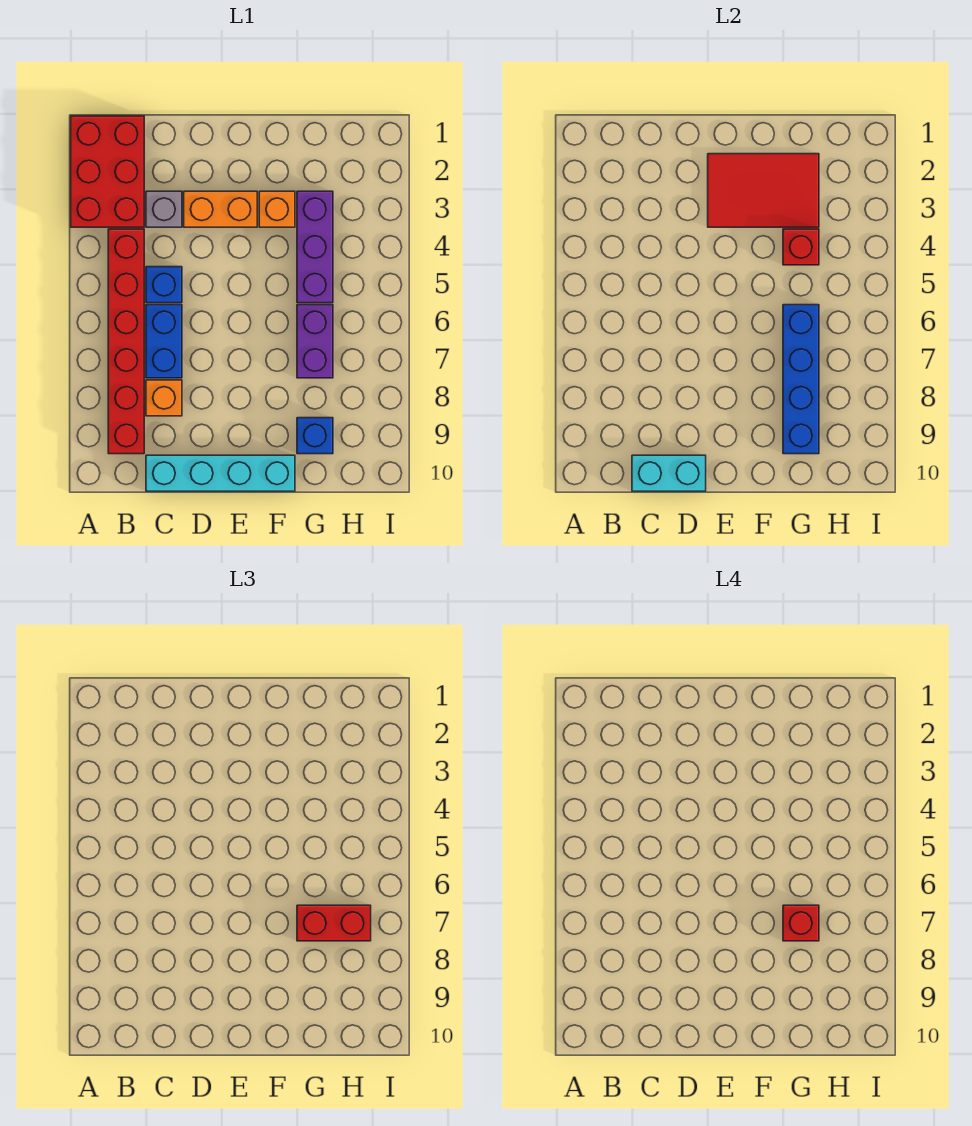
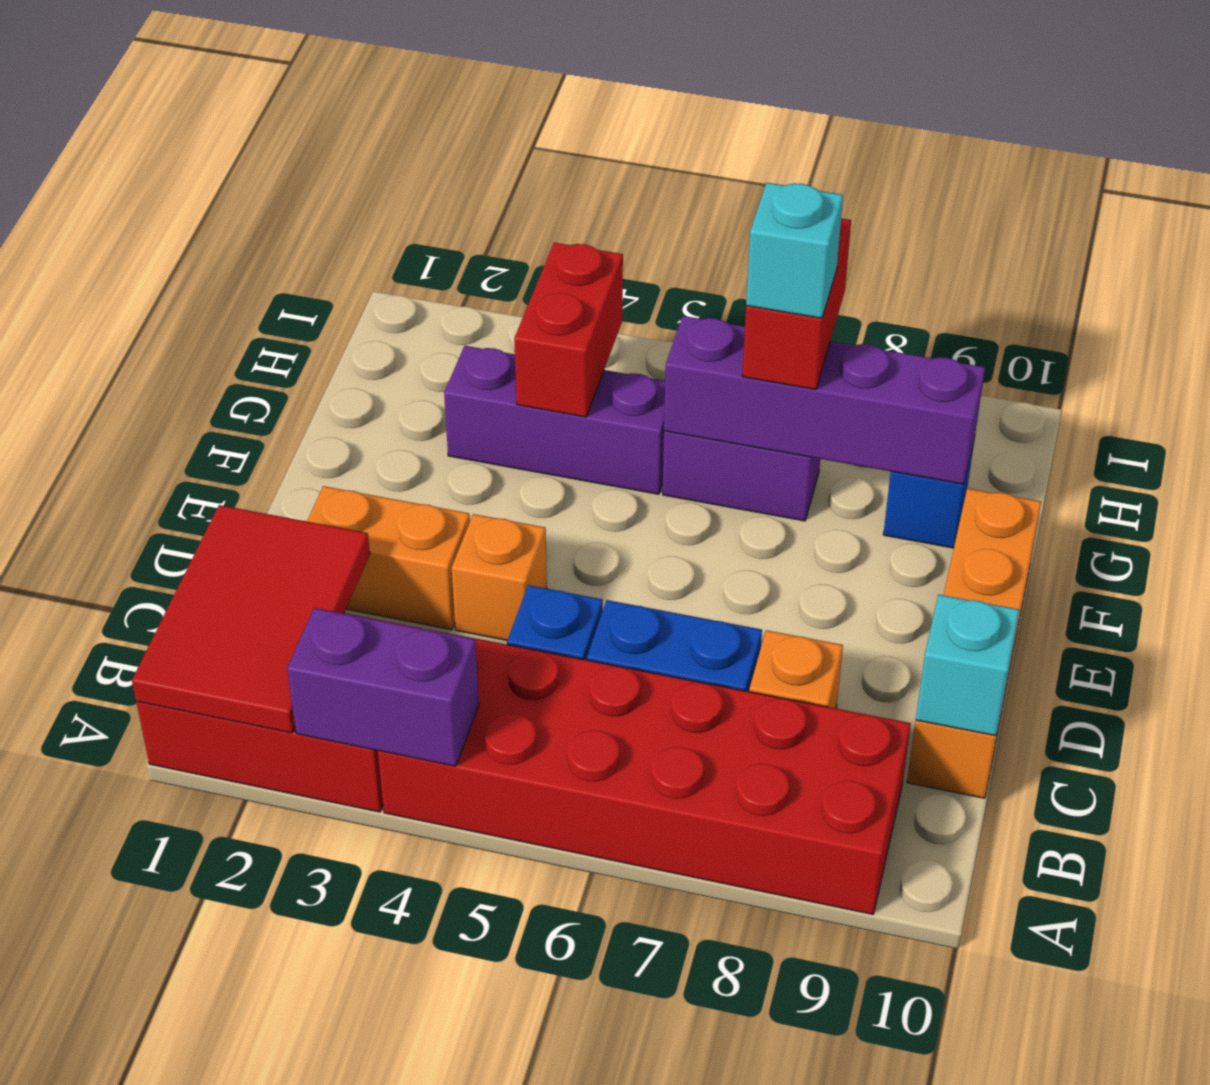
none -> purple brick A3:A4 level 2
red brick B4:B9 level 1 -> red brick A4:B9 level 1
grey brick C3 level 1 -> none
cyan brick C10:F10 level 1 -> orange brick C10:F10 level 1
cyan brick C10:D10 level 2 -> cyan brick C10 level 2
orange brick D3:E3 level 1 -> orange brick D2:D3 level 1
red tile E2:G3 level 2 -> red tile A1:C2 level 2
orange brick F3 level 1 -> orange brick D4 level 1
red brick G4 level 2 -> red brick G4:H4 level 2
blue brick G6:G9 level 2 -> purple brick G6:G9 level 2
red brick G7 level 4 -> cyan brick G7 level 4

